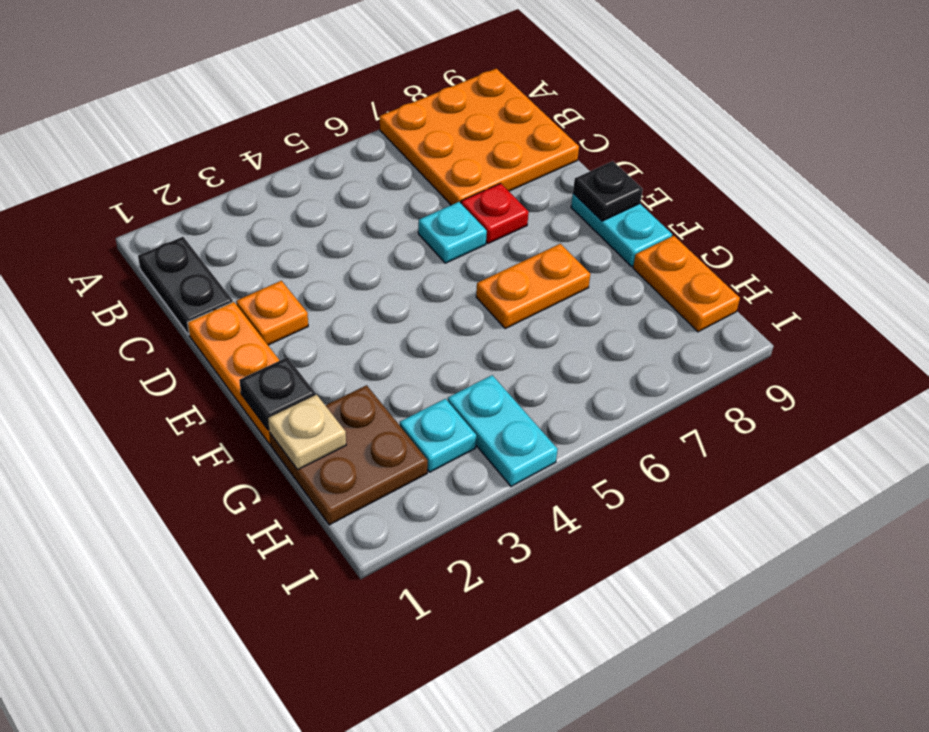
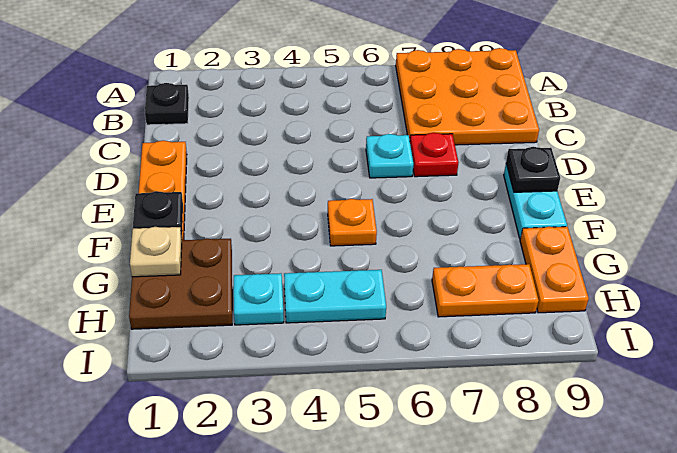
black plate B1:C1 level 1 -> black plate B1 level 1
orange plate D2 level 1 -> orange plate F5 level 1
orange plate F6:F7 level 1 -> orange plate H7:H8 level 1
cyan plate H4:I4 level 1 -> cyan plate H4:H5 level 1

